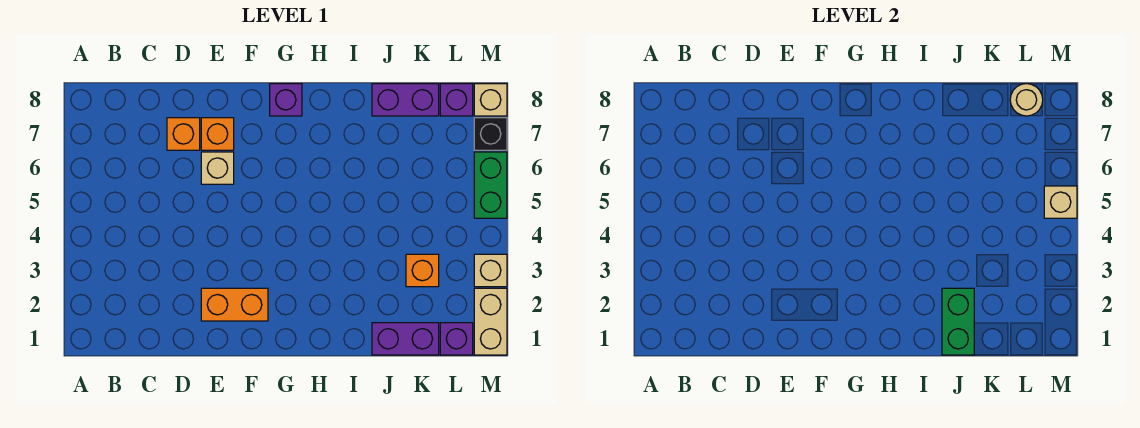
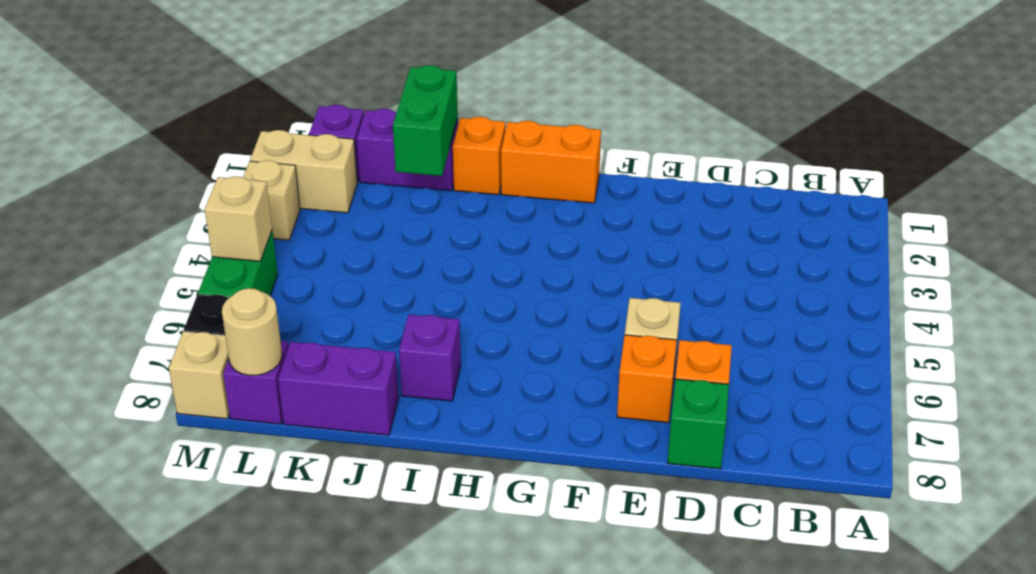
none -> green brick D8 level 1
orange brick E2:F2 level 1 -> orange brick G1:H1 level 1
purple brick G8 level 1 -> purple brick I7 level 1
orange brick K3 level 1 -> orange brick I1 level 1
tan brick M1:M2 level 1 -> tan brick L2:M2 level 1

